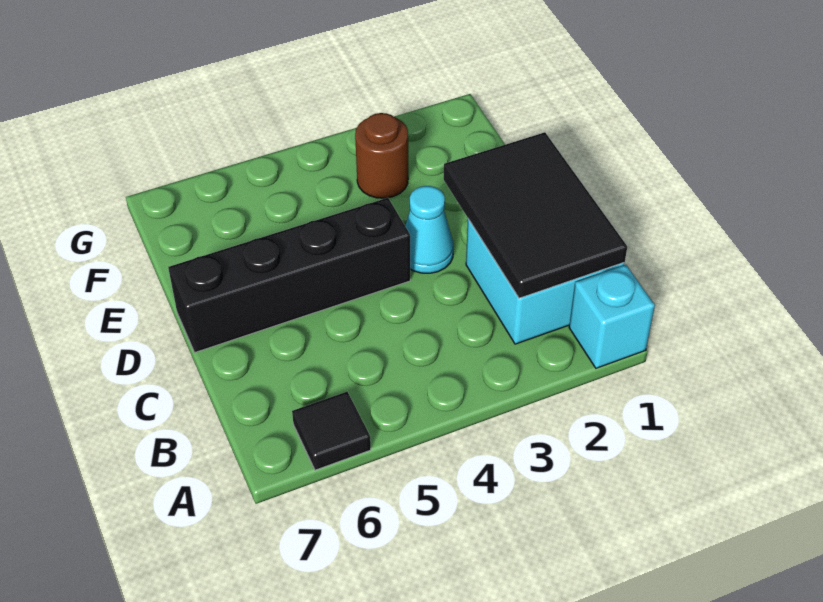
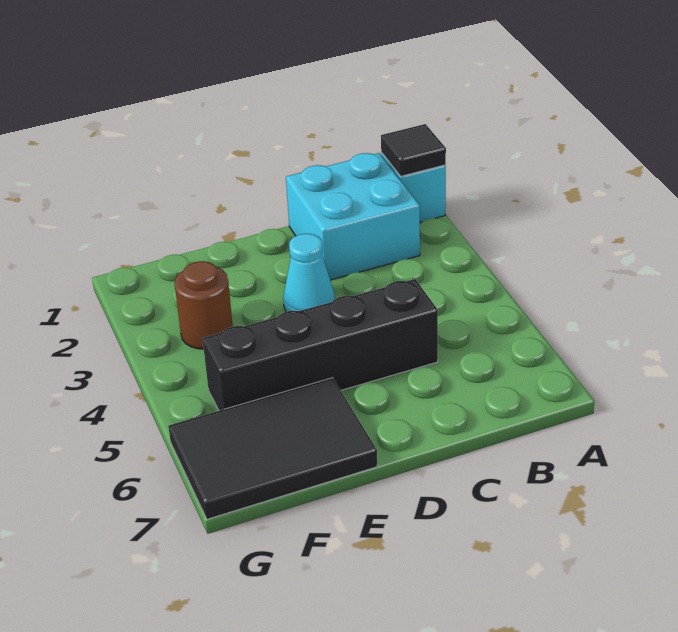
black tile A6 level 1 -> black tile A1 level 2
black tile B1:D2 level 2 -> black tile E6:G7 level 1
black brick D4:D7 level 1 -> black brick C5:F5 level 1

